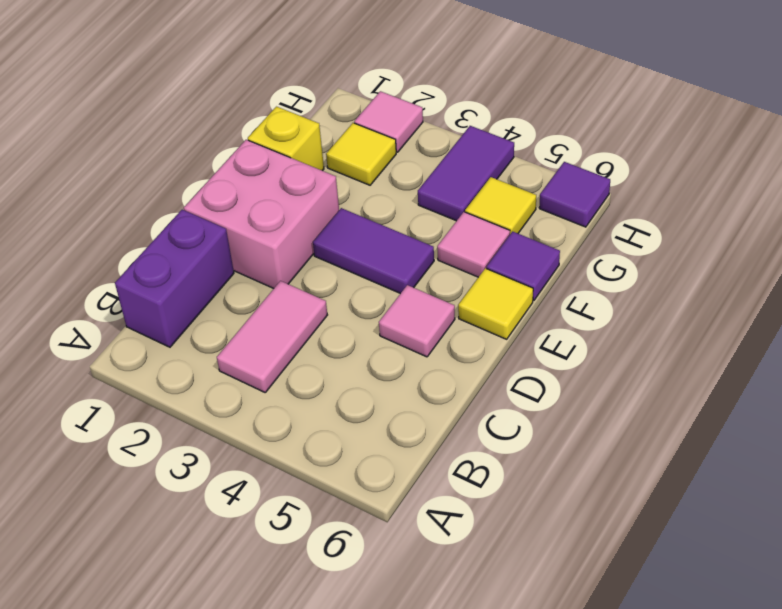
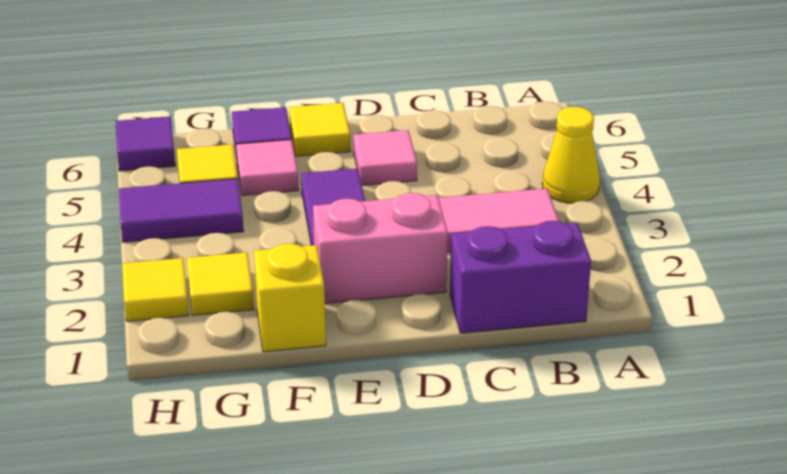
none -> yellow cone A4 level 1
pink brick D1:E2 level 1 -> pink brick D2:E2 level 1
pink tile H2 level 1 -> yellow tile H2 level 1

